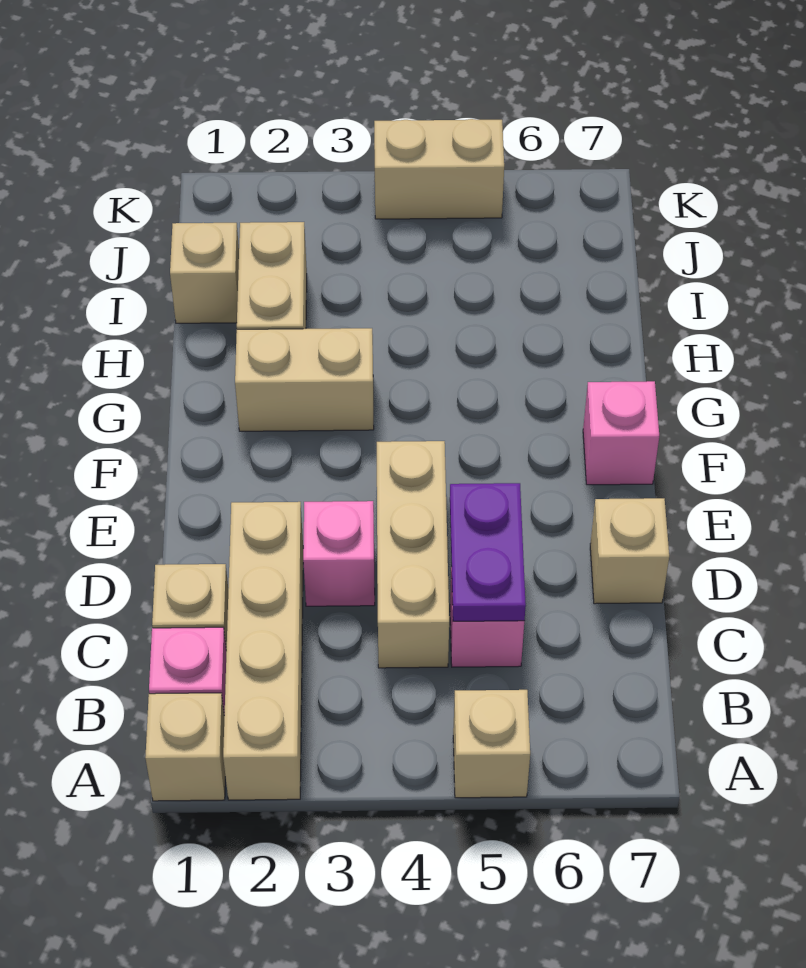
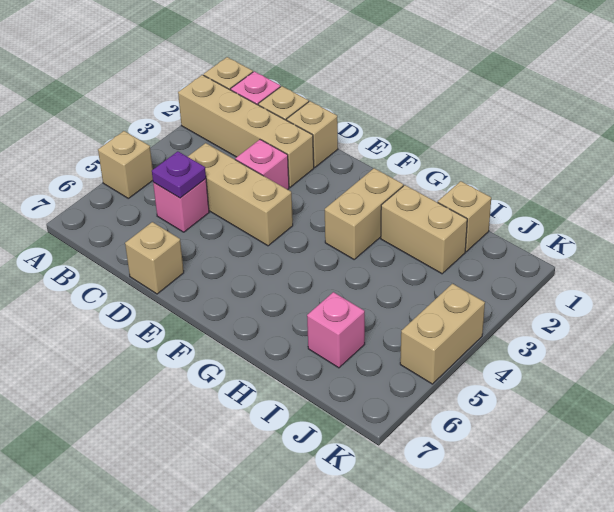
purple plate C5:D5 level 2 -> purple plate C5 level 2
none -> tan brick D1 level 1
pink brick F7 level 1 -> pink brick I6 level 1

